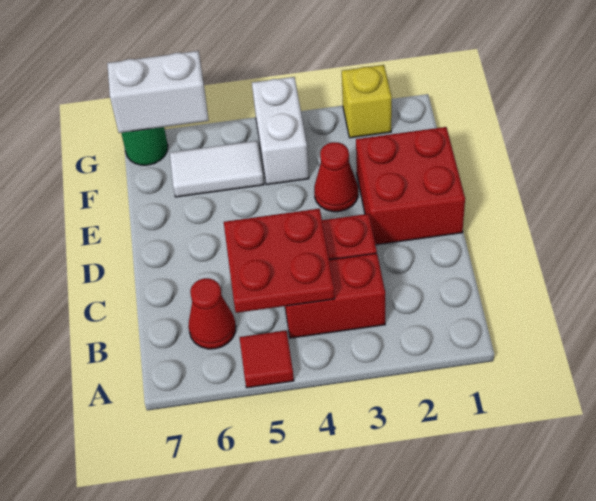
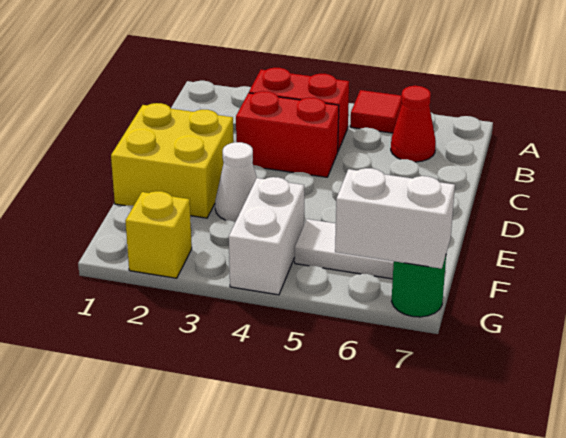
red plate B4:C5 level 2 -> none
red brick D1:E2 level 1 -> yellow brick D1:E2 level 1
red cone E3 level 1 -> white cone E3 level 1

